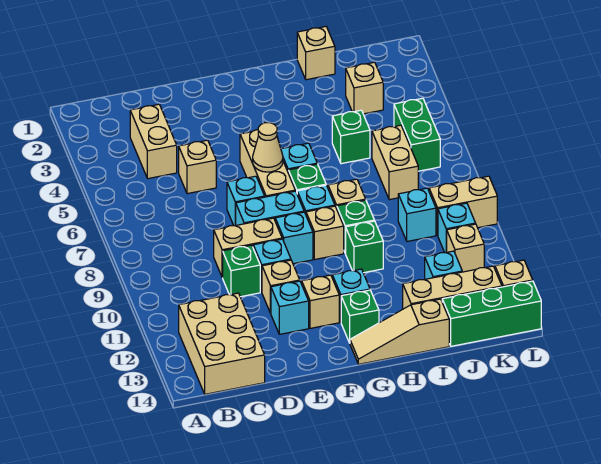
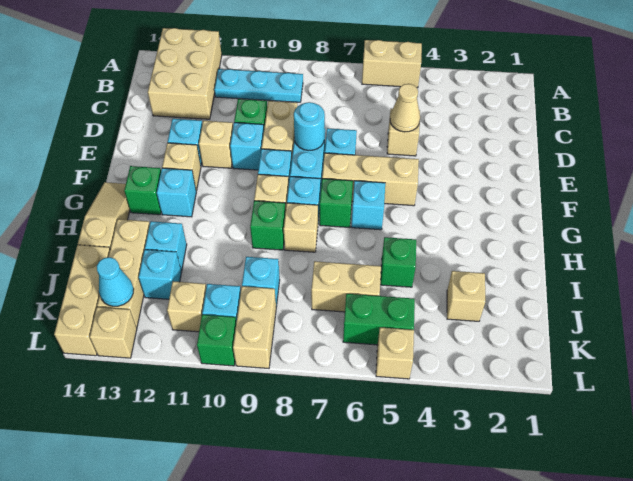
none -> cyan plate B9:B11 level 1
tan brick B12:C14 level 1 -> tan brick A12:C13 level 1
tan brick C3:C4 level 1 -> tan brick A5:A6 level 1
none -> cyan round brick E8 level 2
tan cone F6 level 2 -> tan cone D5 level 2
green brick H10 level 1 -> green brick L10 level 1
tan brick I1 level 1 -> tan brick L5 level 1
none -> cyan brick I12 level 1
green brick J14:L14 level 1 -> tan brick J14:L14 level 1
none -> cyan cone K13 level 2

